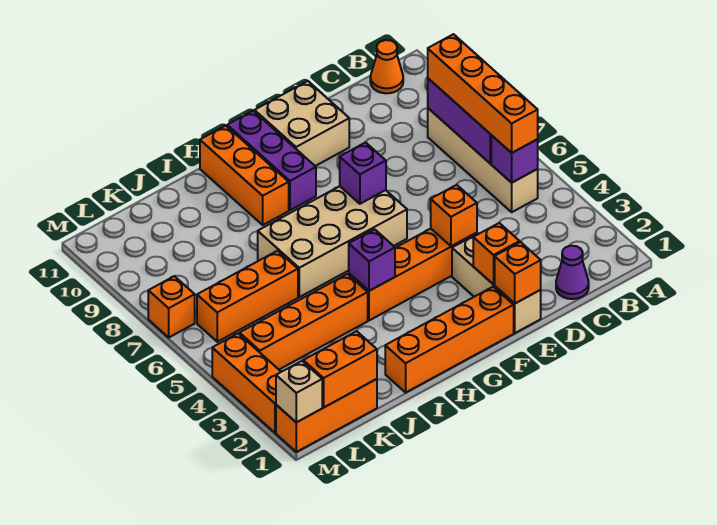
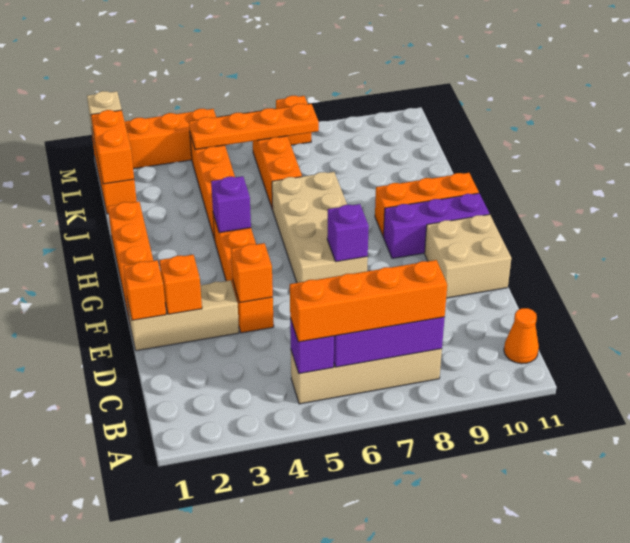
purple cone C1 level 1 -> none
none -> orange plate L4:L7 level 2

